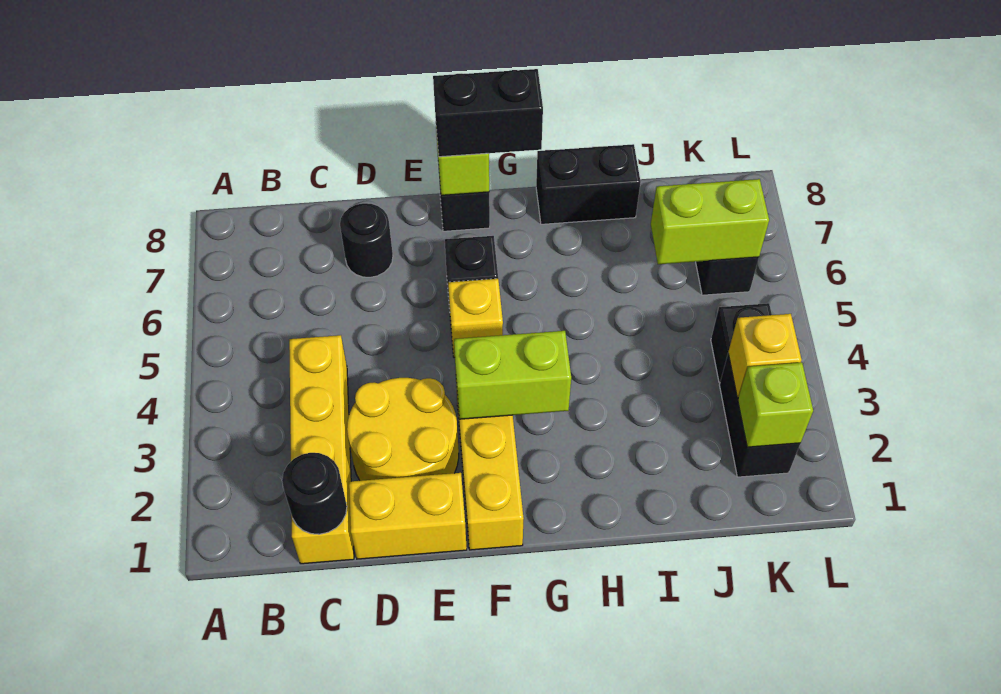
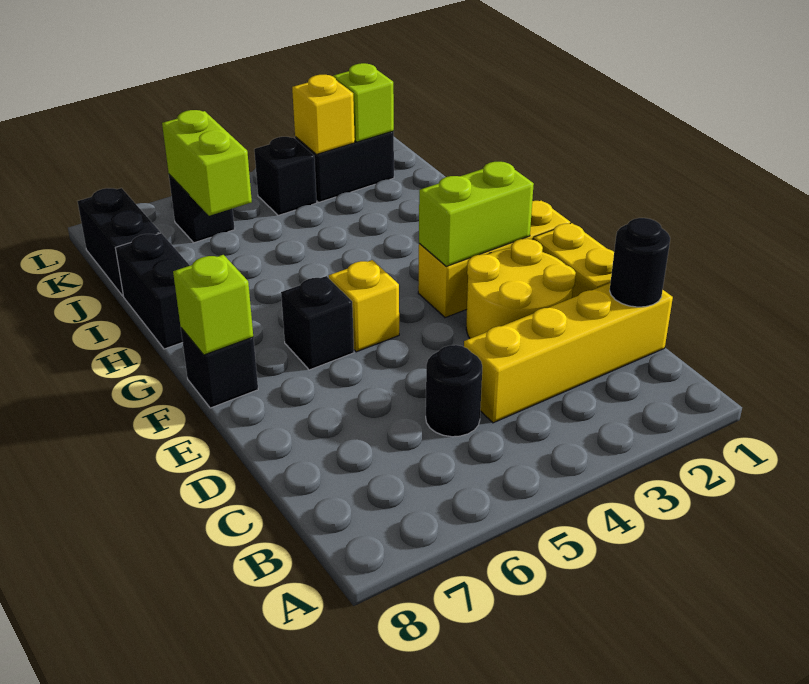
black round brick D7 level 1 -> black round brick C5 level 1
lime brick F3:G3 level 2 -> lime brick F2:F3 level 2
black brick F8:G8 level 3 -> black brick J8:K8 level 1

